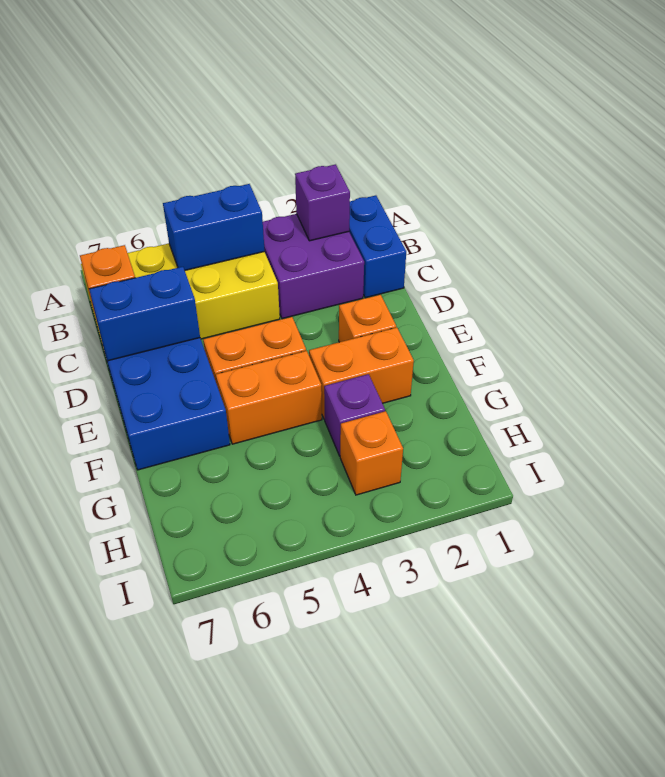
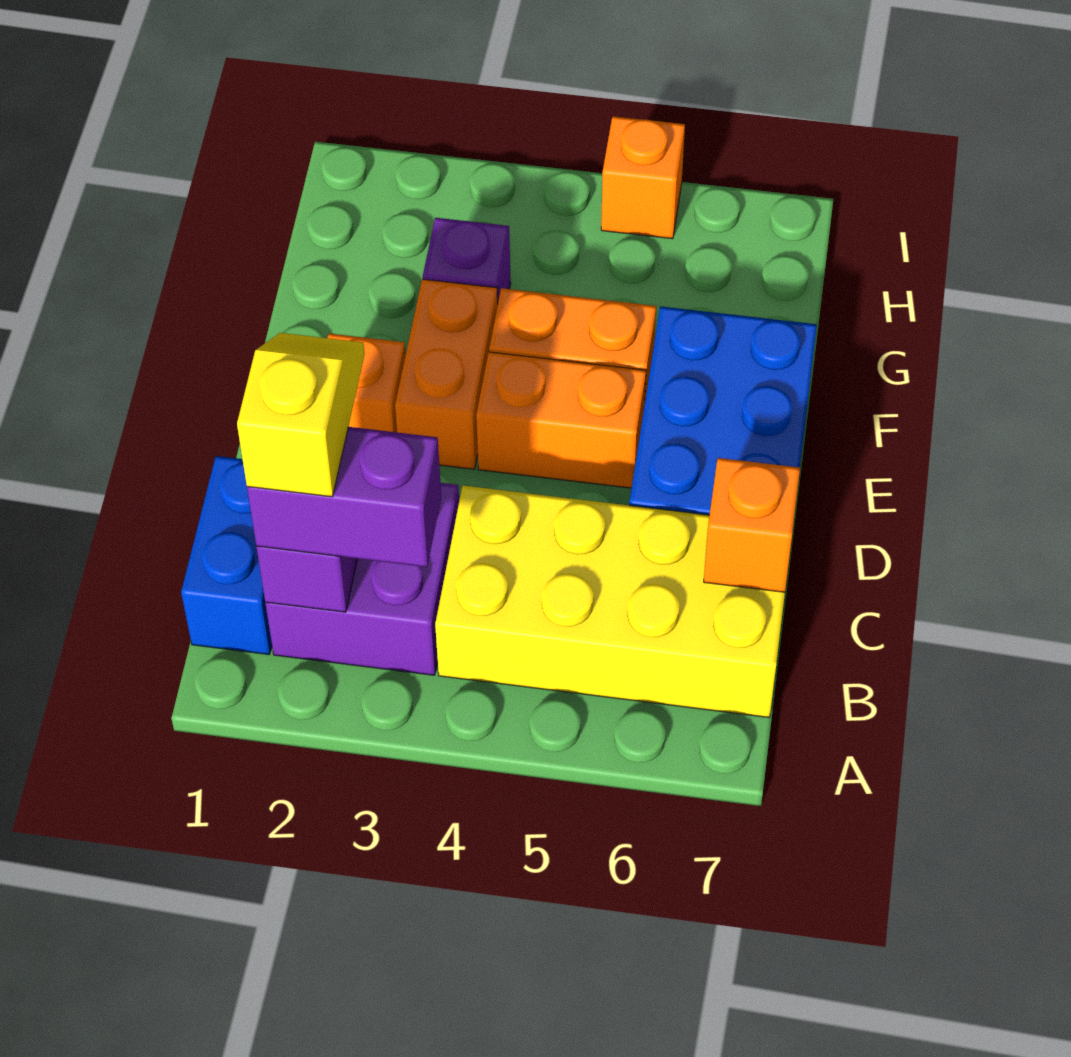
none -> purple brick B2:B3 level 3
none -> yellow slope B2:C2 level 4 top B
blue brick B4:B5 level 2 -> none
blue brick D6:D7 level 2 -> none
orange brick F2:F3 level 1 -> orange brick E3:F3 level 1
orange brick H3 level 1 -> orange brick I5 level 1

